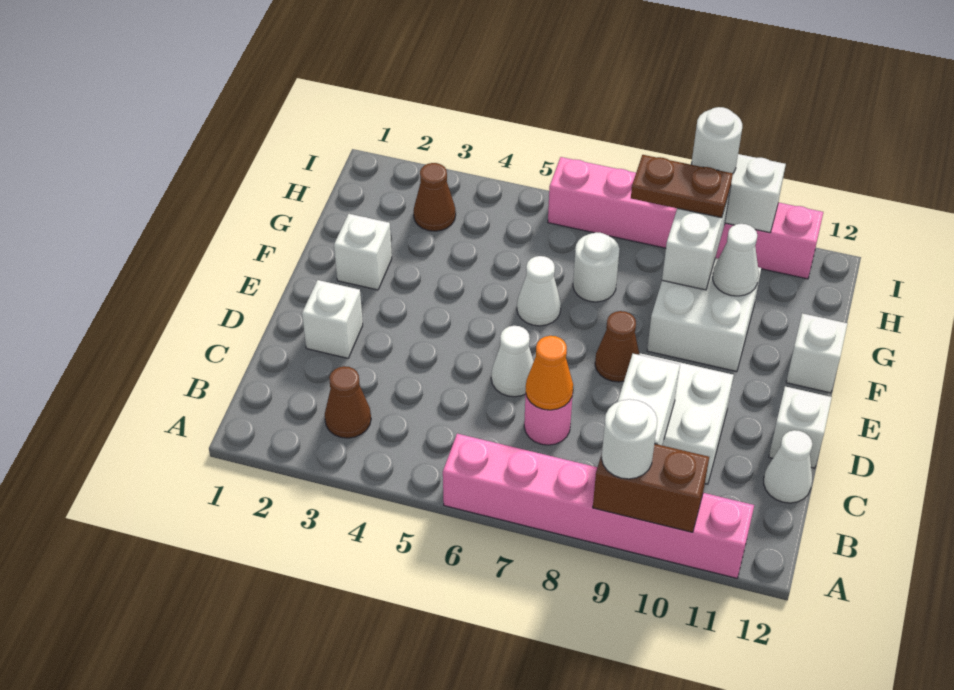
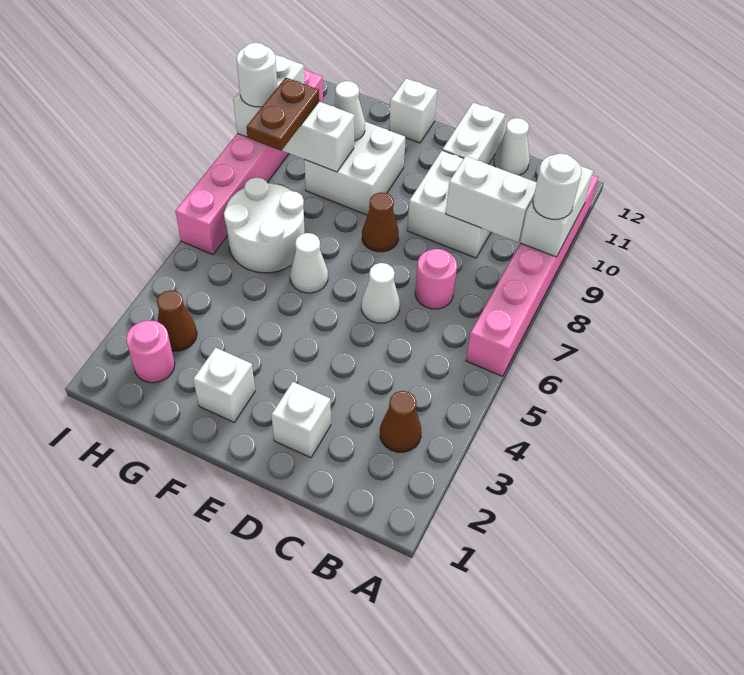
brown brick A9:A10 level 2 -> white brick A9:A10 level 2
orange cone C7 level 2 -> none
white brick D12 level 1 -> white brick D11:D12 level 1
white round brick G7 level 1 -> white round brick G6:H7 level 1
none -> pink round brick H2 level 1

